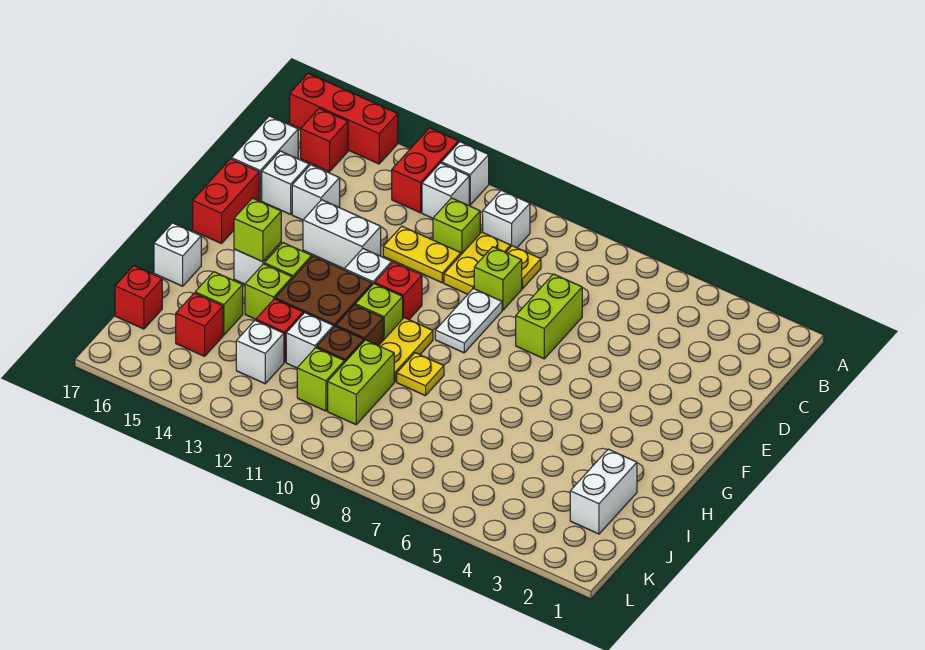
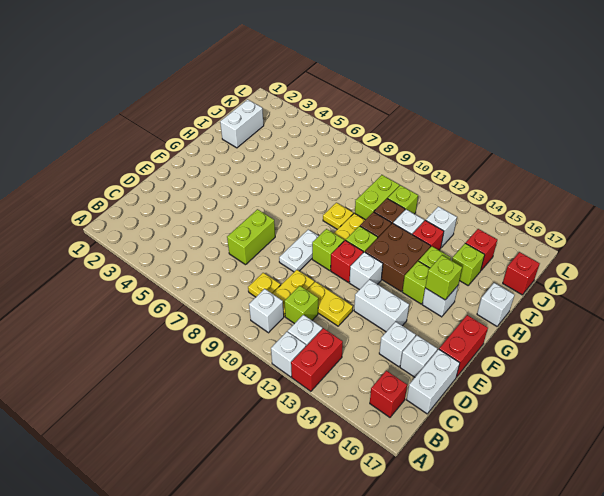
red brick A15:A17 level 1 -> none
lime brick D9 level 1 -> lime brick F10 level 1

